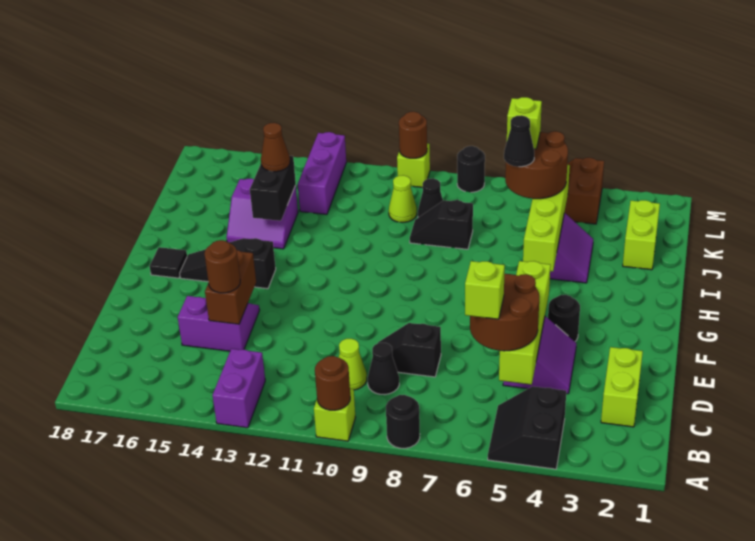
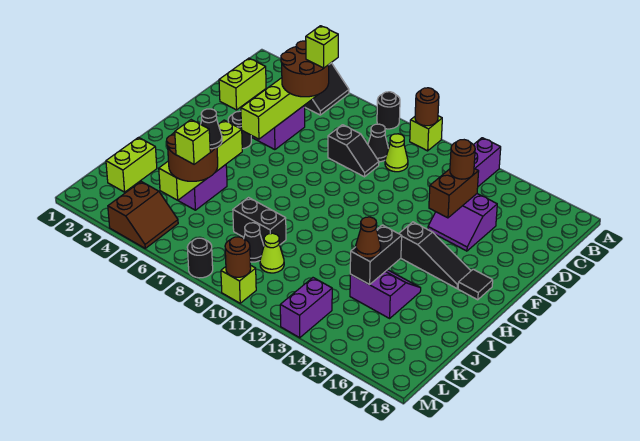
black slope J8:J9 level 1 top 8 -> black brick J8:J9 level 1
purple brick K13:M13 level 1 -> purple brick L13:M13 level 1

